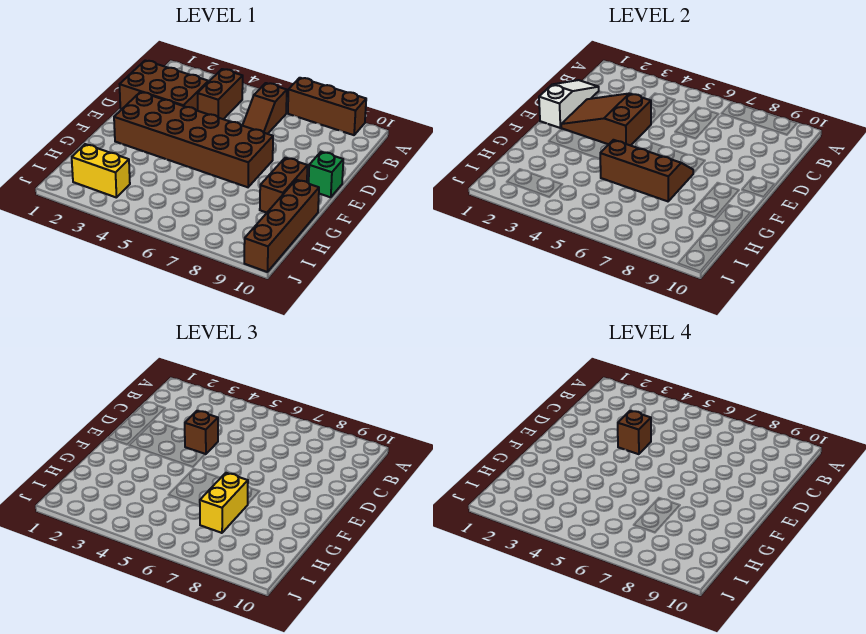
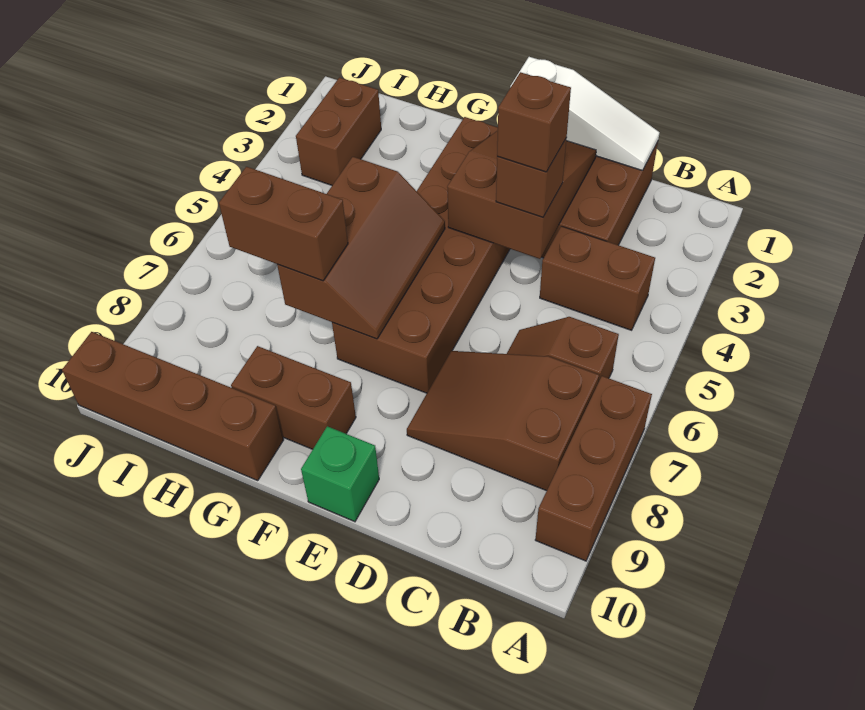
none -> brown slope B7:D8 level 1 top B
yellow brick G7:H7 level 3 -> brown brick G7:H7 level 3
yellow brick I2:I3 level 1 -> brown brick I2:I3 level 1

